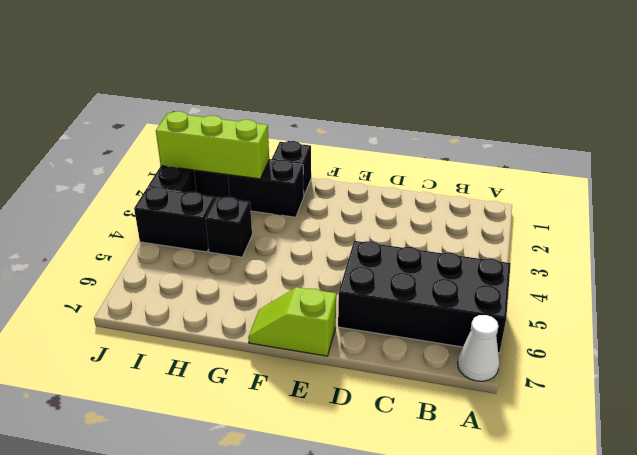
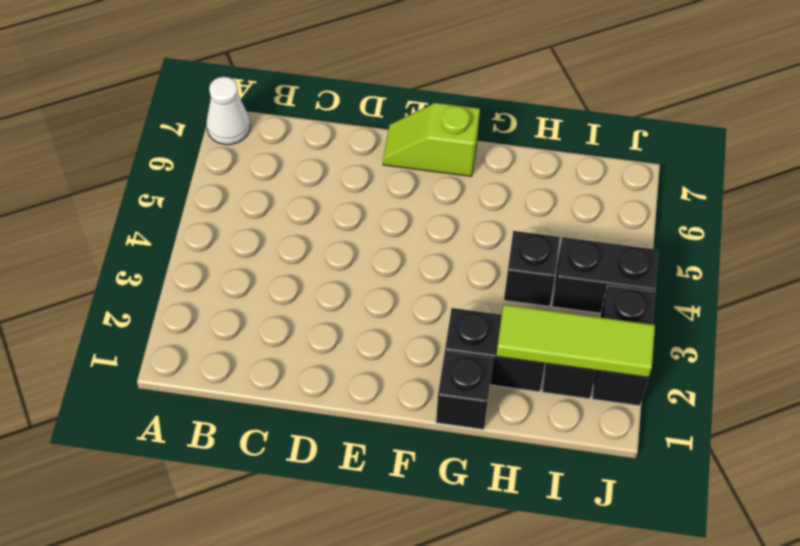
black brick A5:D6 level 1 -> none
lime slope E7:F7 level 1 top E -> lime slope E7:F7 level 1 top F
lime brick H2:J2 level 2 -> lime tile H2:J2 level 2

